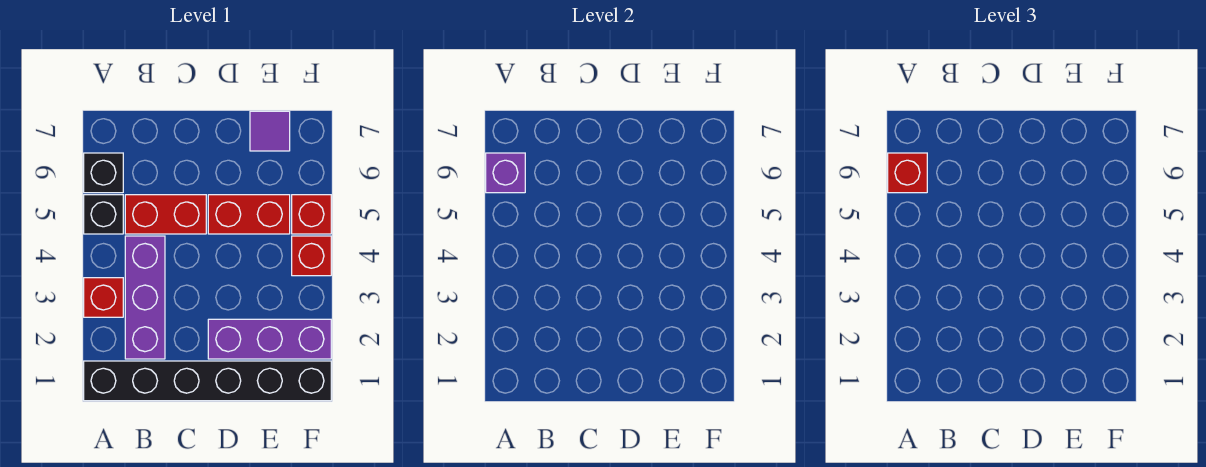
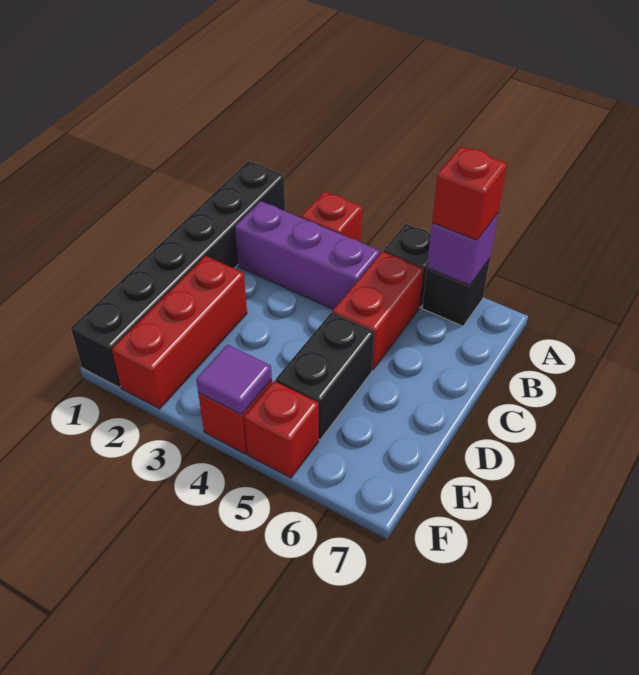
purple brick D2:F2 level 1 -> red brick D2:F2 level 1
red brick D5:E5 level 1 -> black brick D5:E5 level 1
purple tile E7 level 1 -> purple tile F4 level 2

